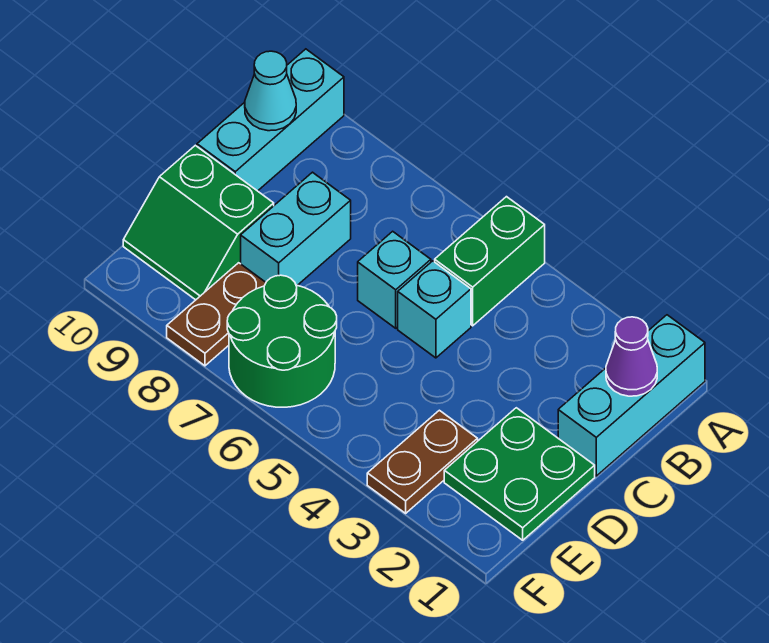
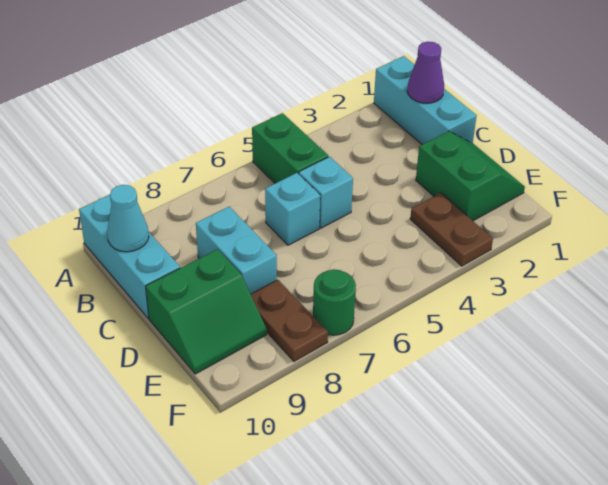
green plate D1:E2 level 1 -> green slope D1:E2 level 1 top 2
green round brick E6:F7 level 1 -> green round brick F7 level 1

